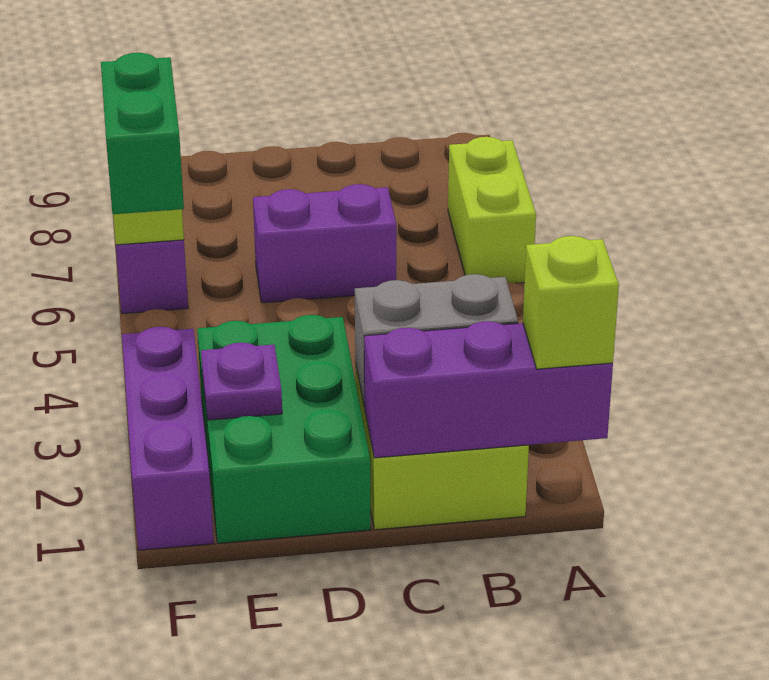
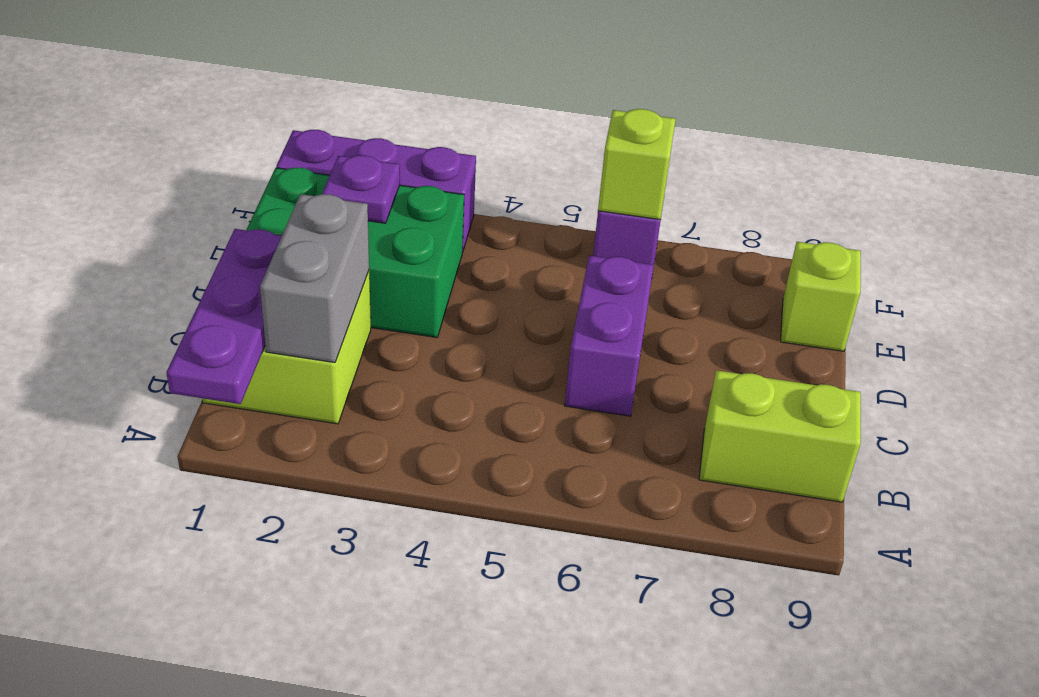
purple brick A1:C1 level 2 -> purple plate A1:C1 level 2
lime brick A1 level 3 -> lime brick E9 level 1
lime brick A6:A7 level 1 -> lime brick B8:B9 level 1
green brick F5:F6 level 3 -> none

